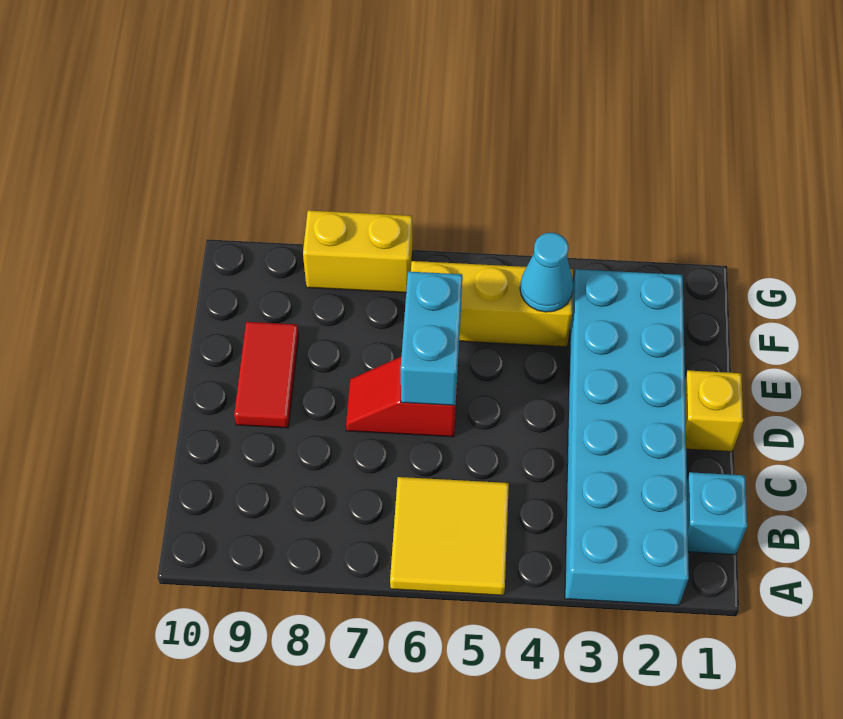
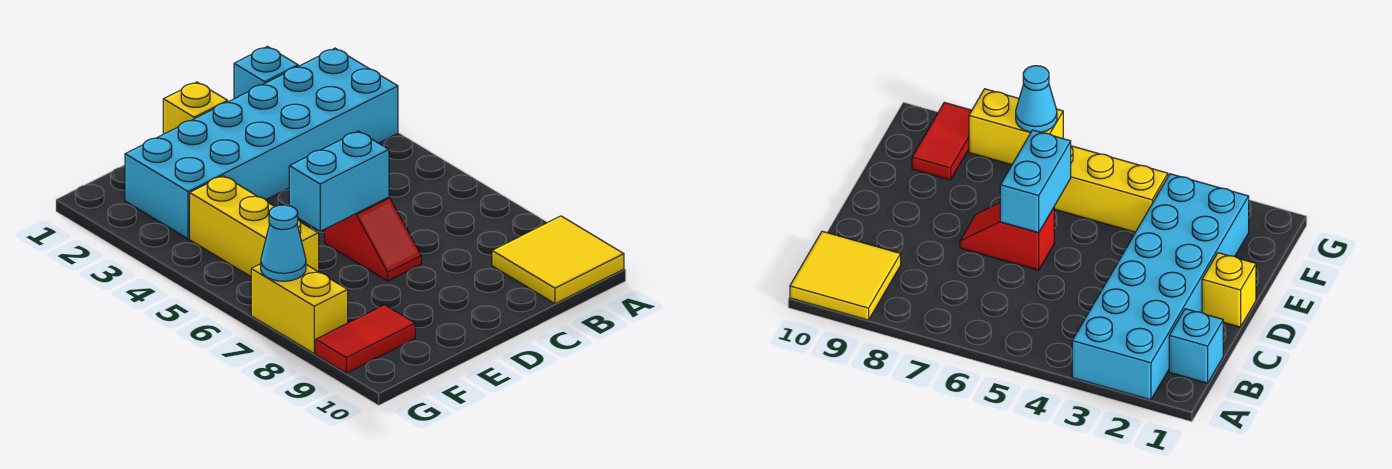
yellow tile A5:B6 level 1 -> yellow tile A9:B10 level 1
red tile D9:E9 level 1 -> red tile F9:G9 level 1
cyan cone F4 level 2 -> cyan cone G7 level 2

